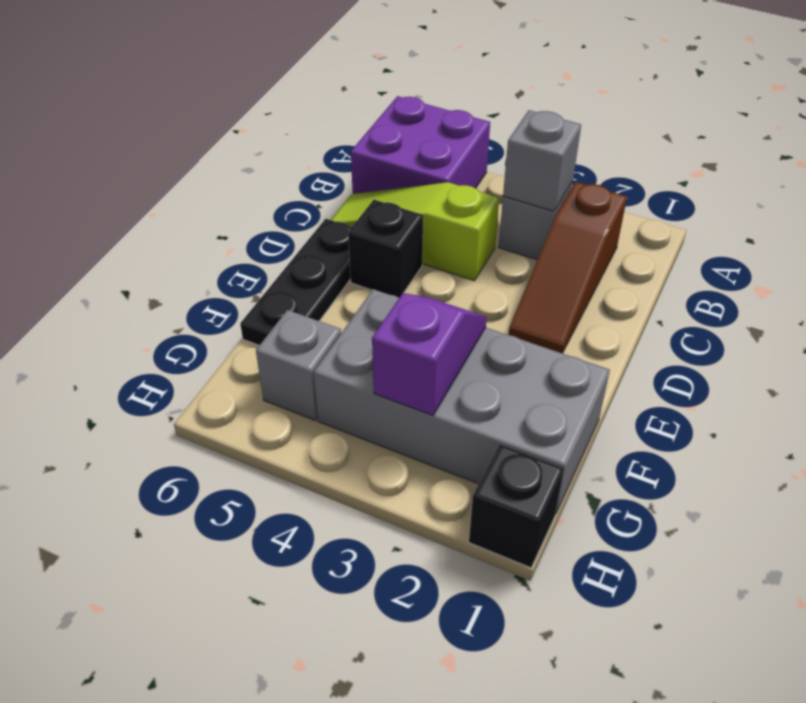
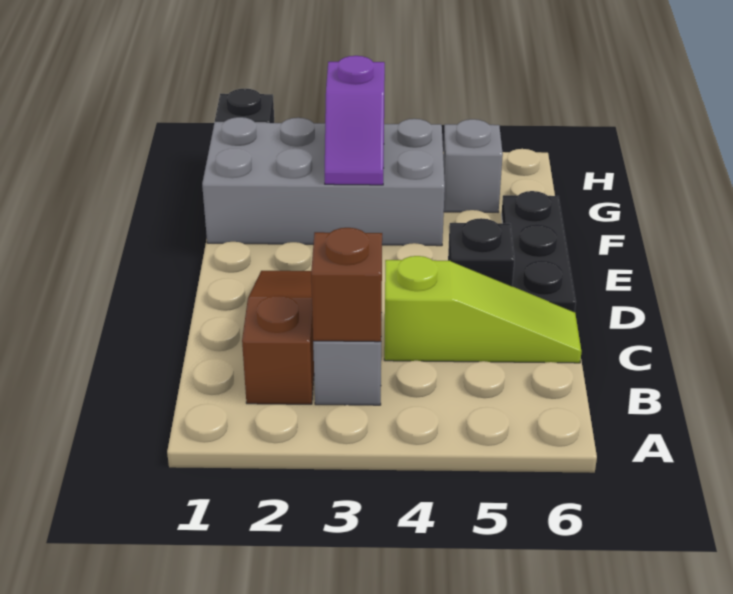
purple brick A5:B6 level 1 -> none
grey brick B3 level 2 -> brown brick B3 level 2

